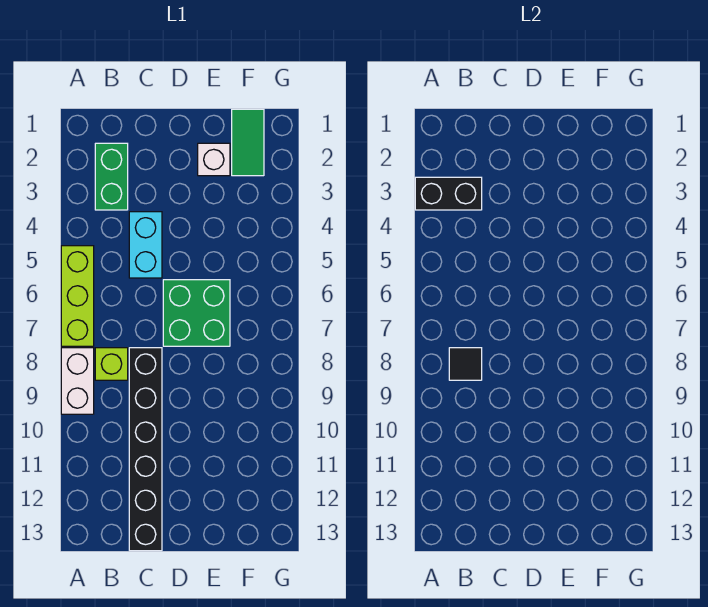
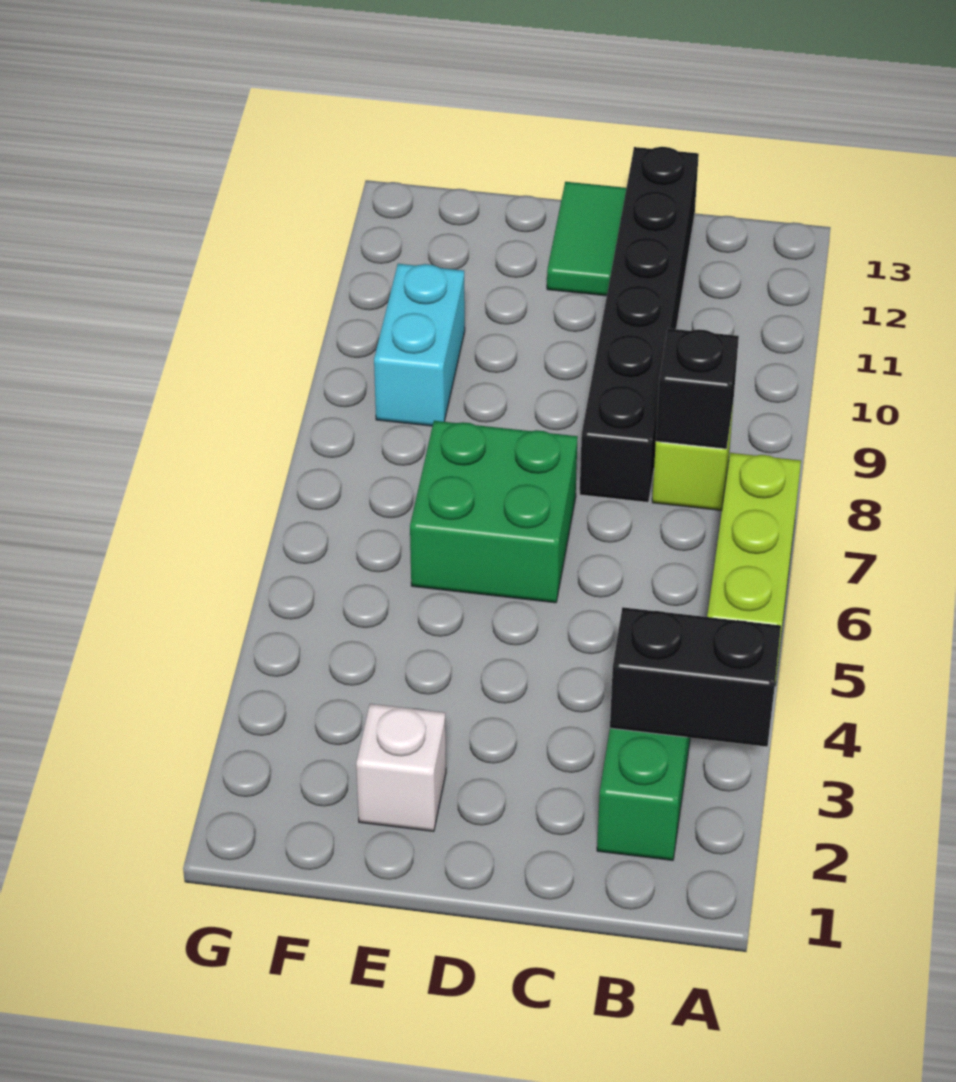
white brick A8:A9 level 1 -> none
black tile B8 level 2 -> black brick B8 level 2
cyan brick C4:C5 level 1 -> cyan brick F9:F10 level 1
green tile F1:F2 level 1 -> green tile D12:D13 level 1

